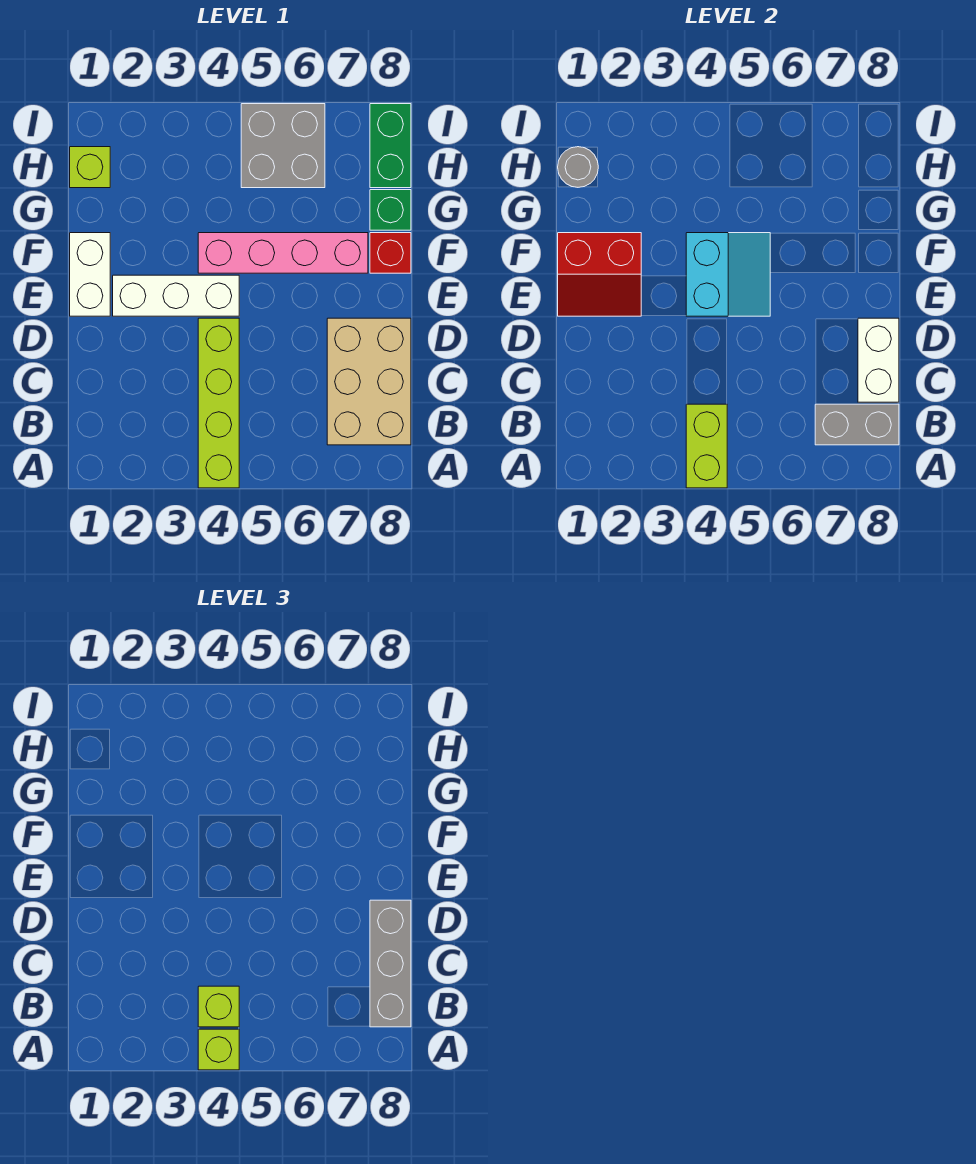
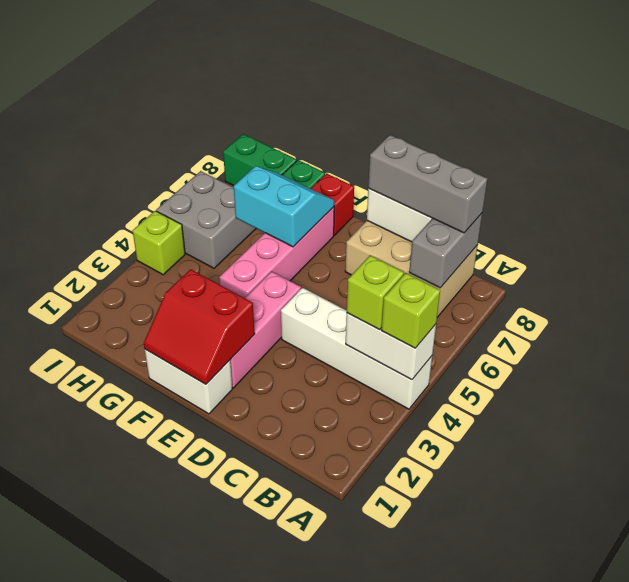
lime brick A4:D4 level 1 -> white brick A4:D4 level 1
lime brick A4:B4 level 2 -> white brick A4:B4 level 2
red slope E1:F2 level 2 top F -> red slope E1:F2 level 2 top 2
white brick E2:E4 level 1 -> pink brick E2:E4 level 1
cyan slope E4:F5 level 2 top 4 -> cyan slope F6:G7 level 2 top 6
lime brick H1 level 1 -> lime brick I4 level 1
grey round brick H1 level 2 -> none

